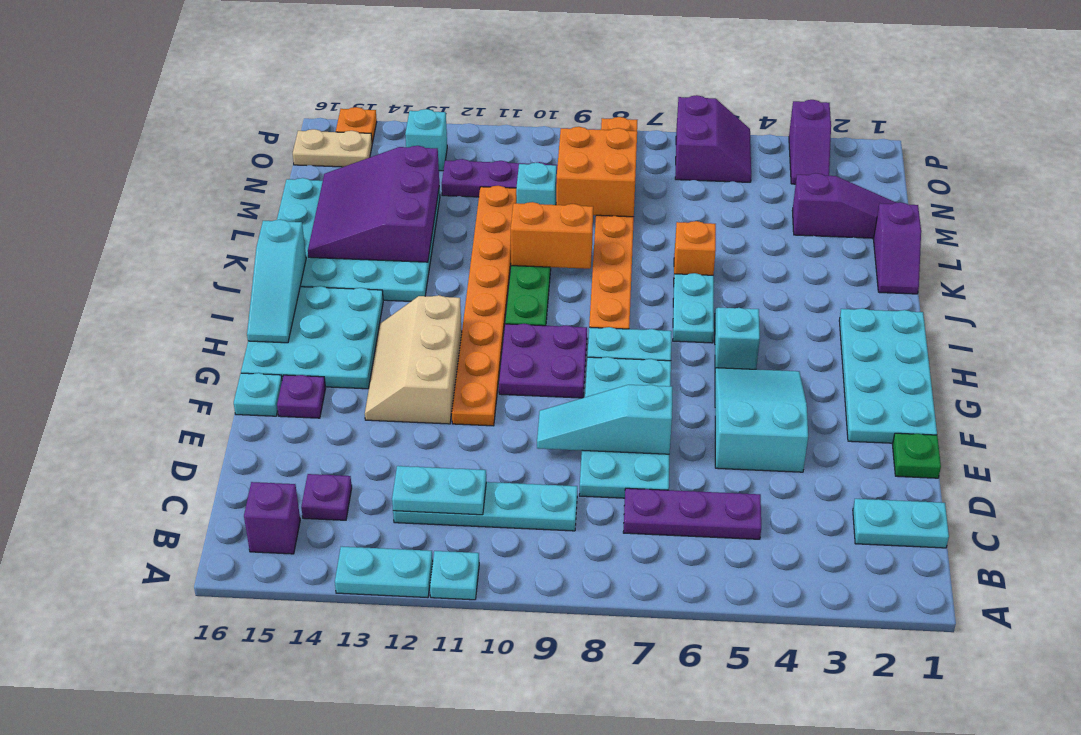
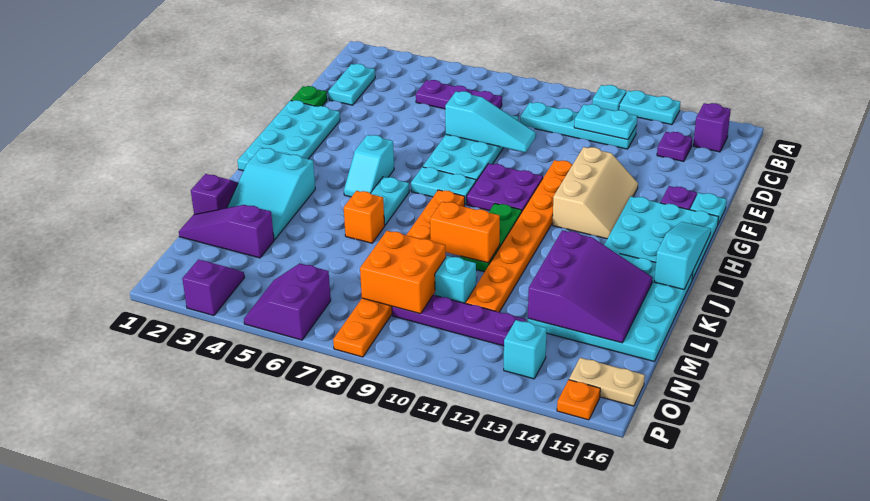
cyan plate C1:C2 level 1 -> cyan plate C2:D2 level 1
cyan slope E4:G5 level 1 top E -> cyan slope J2:L3 level 1 top J

